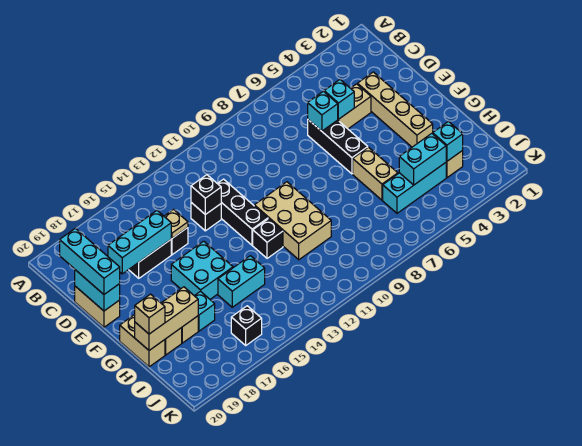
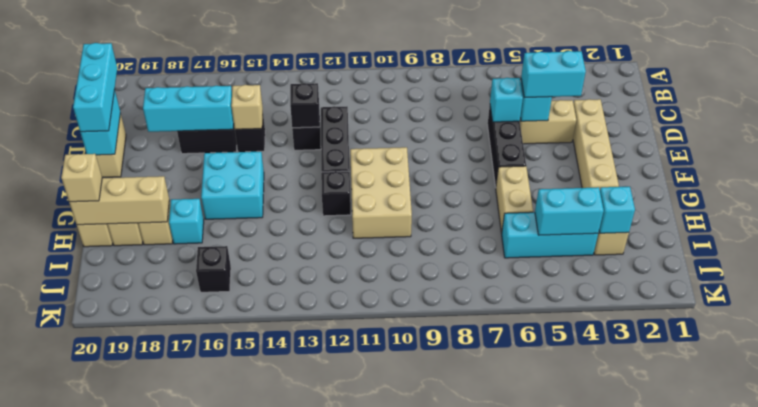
tan plate D15 level 2 -> tan brick D15 level 2
cyan brick H14:H15 level 1 -> cyan brick D4:D5 level 3

